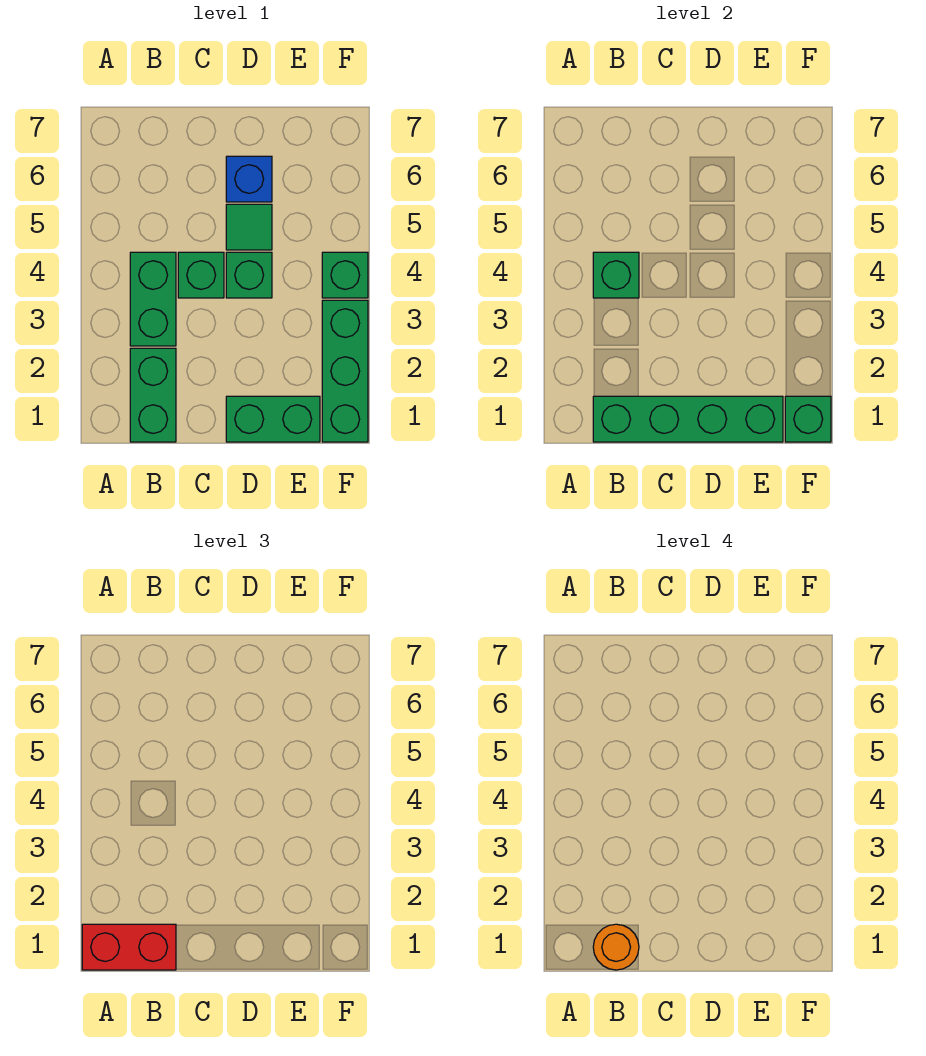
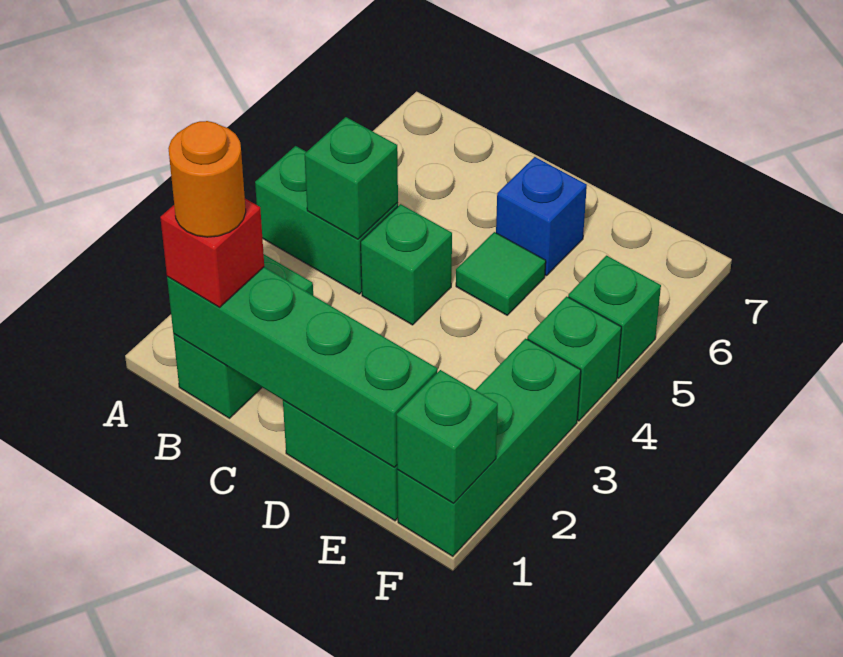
red brick A1:B1 level 3 -> red brick B1 level 3
green brick B3:B4 level 1 -> green brick A4:B4 level 1
green brick D4 level 1 -> green brick F5 level 1

